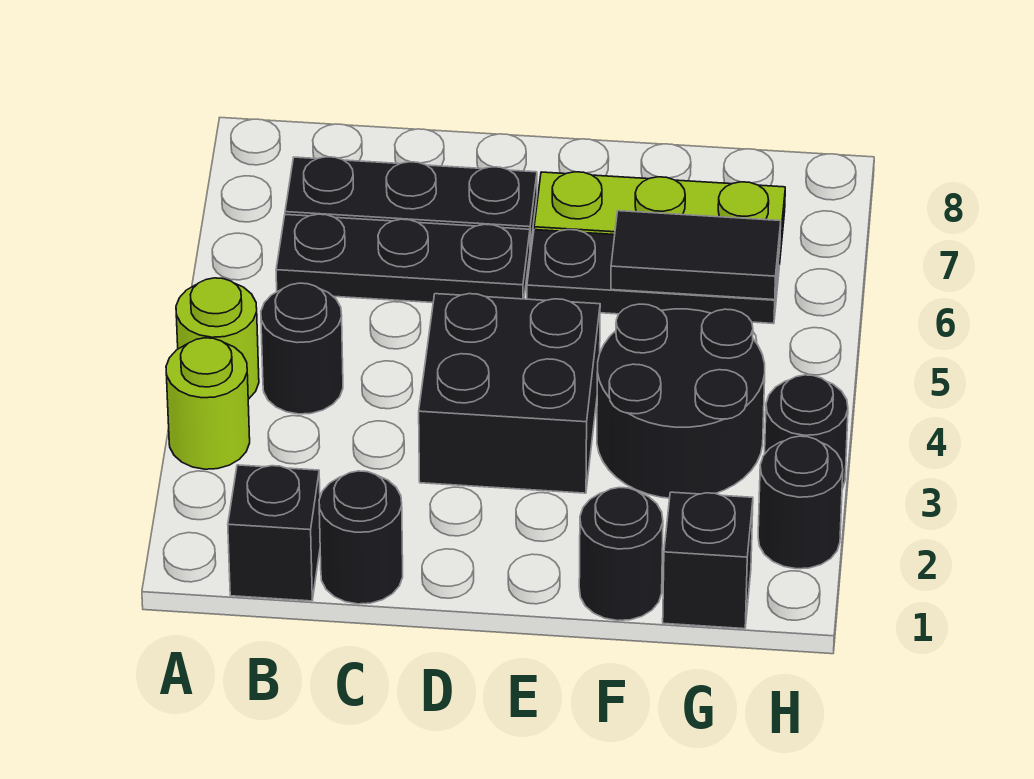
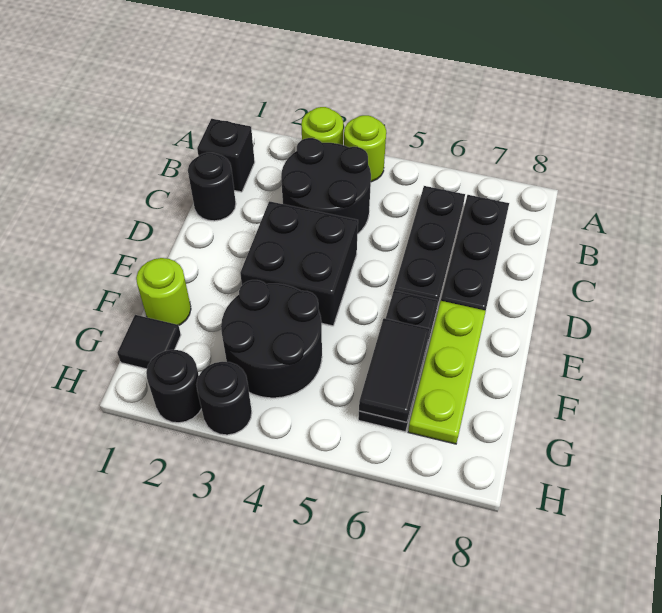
black round brick B4 level 1 -> black round brick B3:C4 level 1
black round brick F1 level 1 -> lime round brick F1 level 1
black brick G1 level 1 -> black tile G1 level 1

